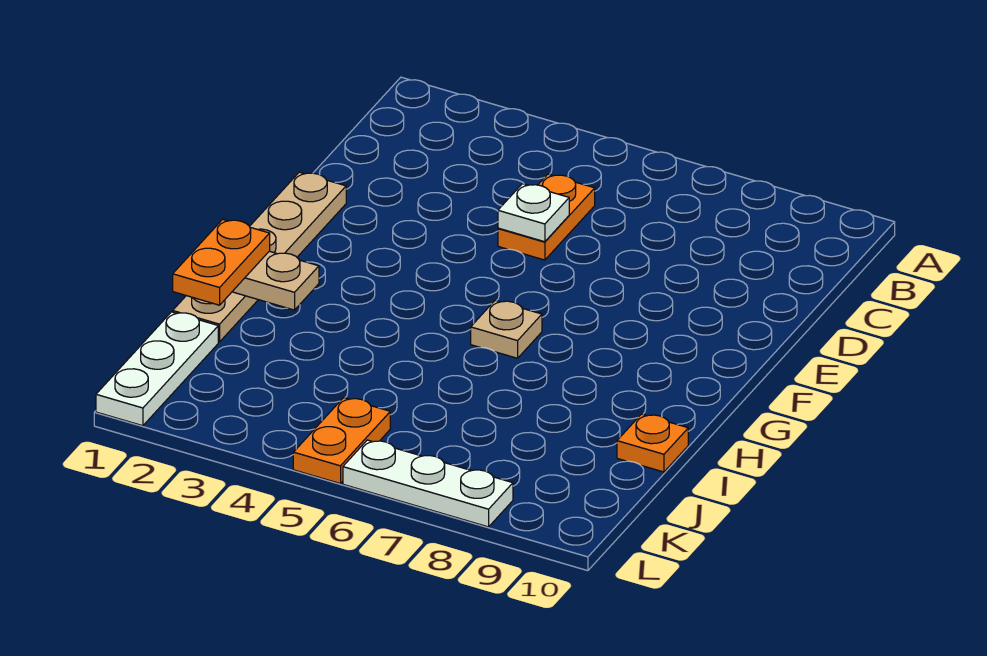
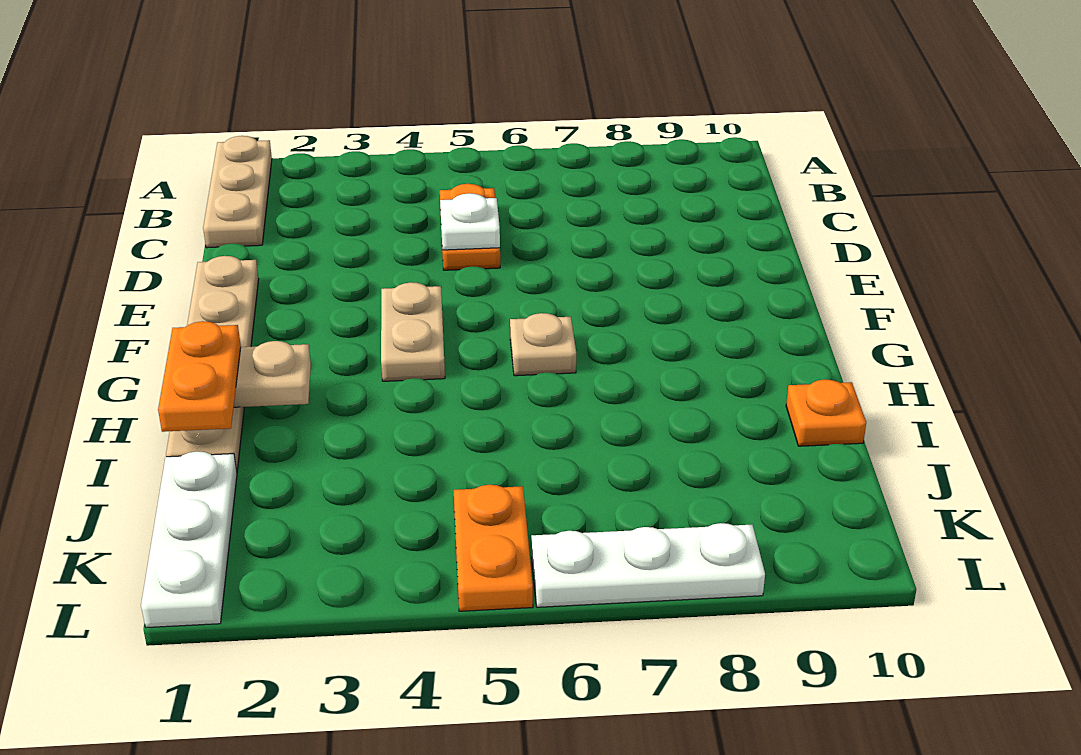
none -> tan plate A1:C1 level 1
none -> tan plate F4:G4 level 1

